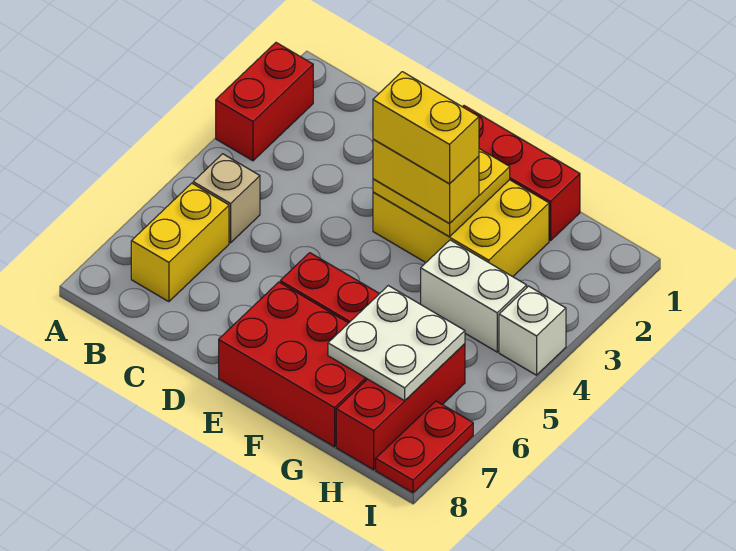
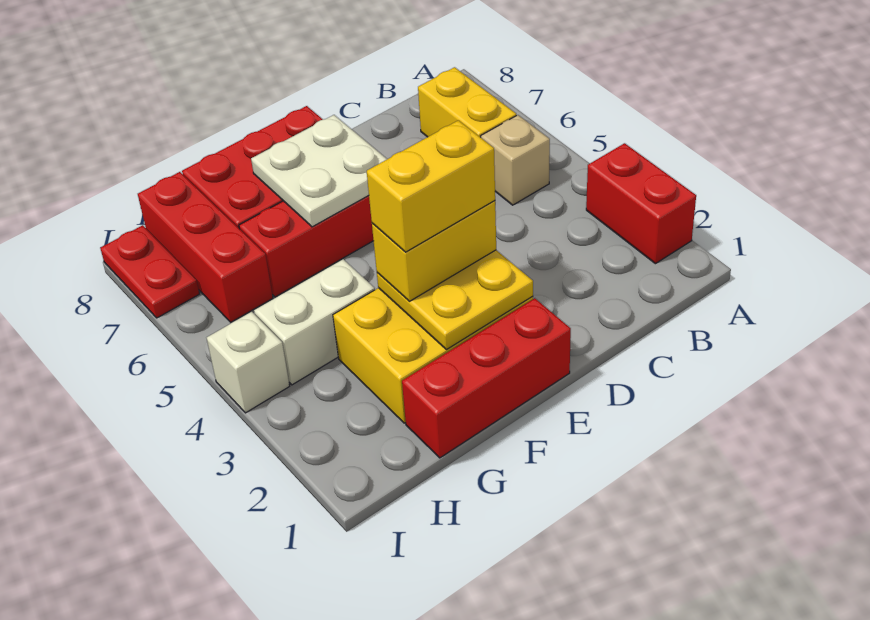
white plate G6:H7 level 2 -> white plate E6:F7 level 2

